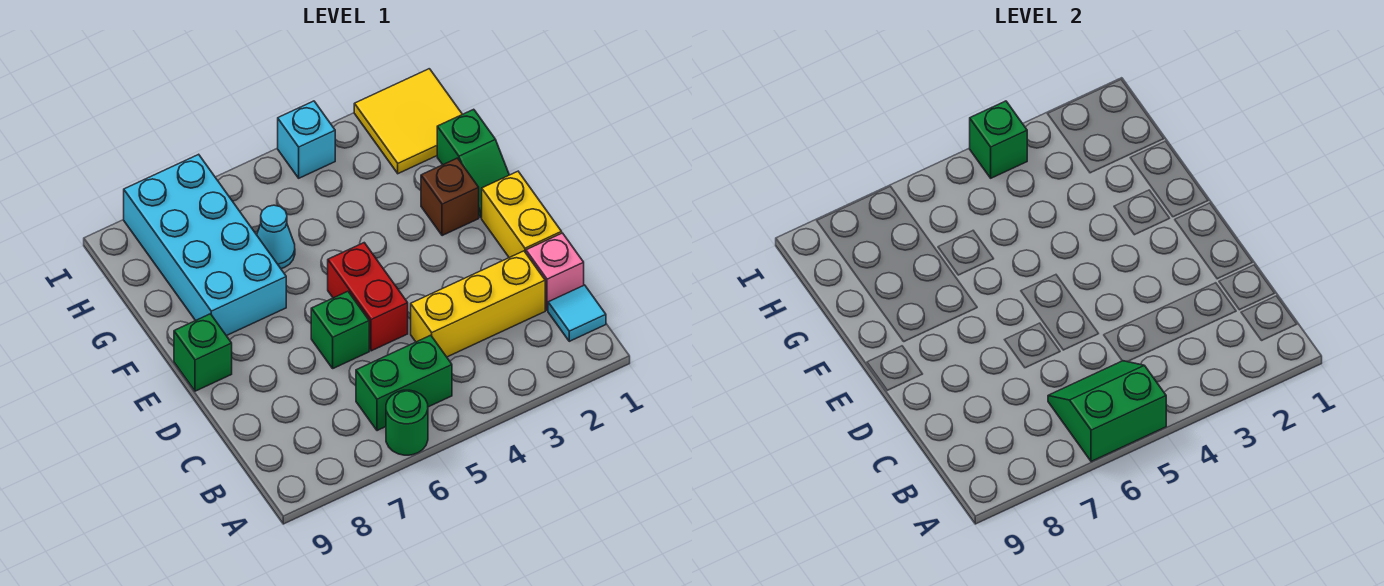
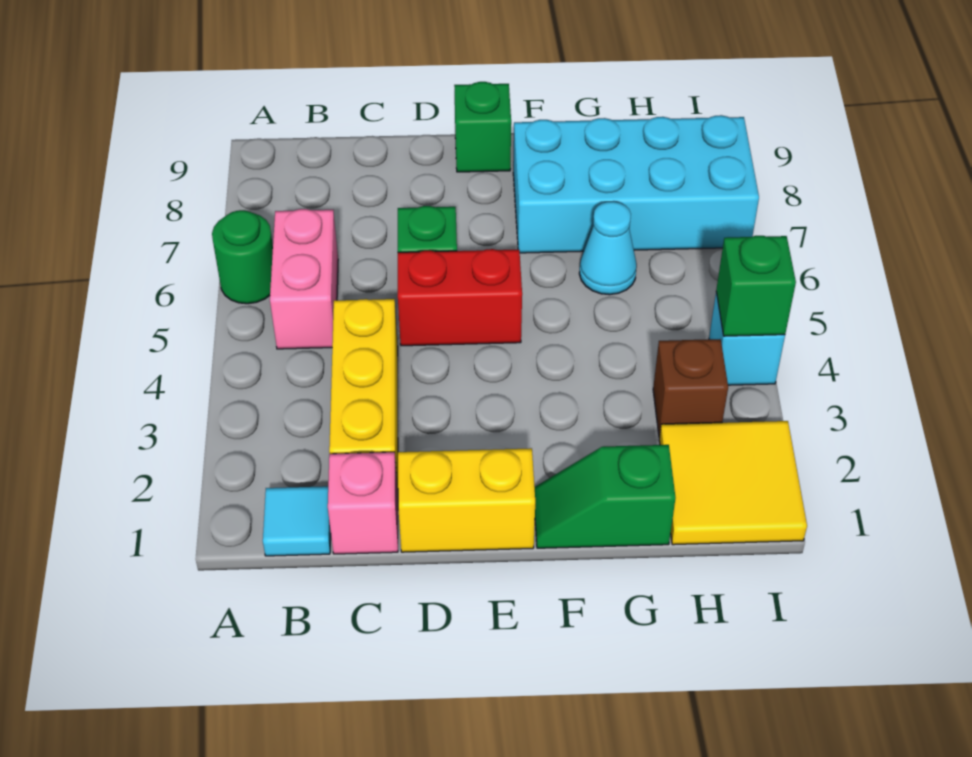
green slope A5:B6 level 2 top A -> none
green brick B5:B6 level 1 -> pink brick B5:B6 level 1
brown brick F2 level 1 -> brown brick H3 level 1

